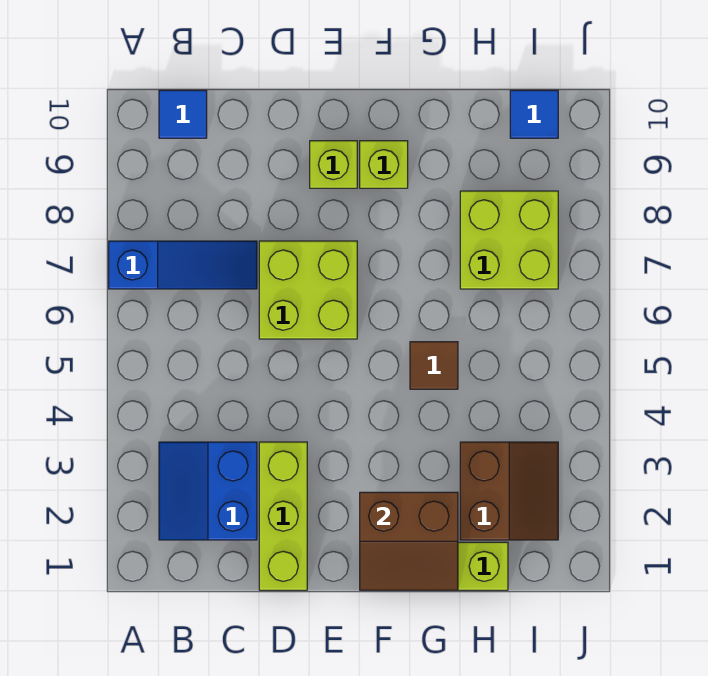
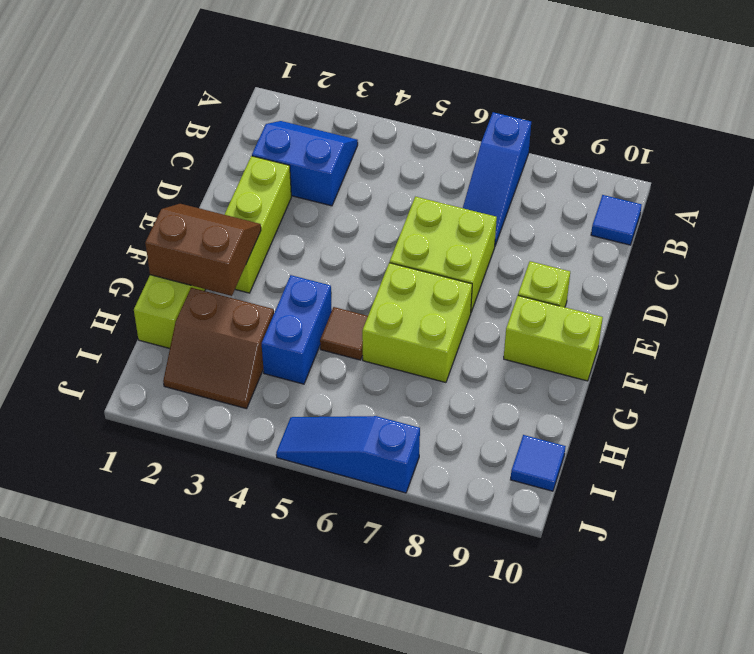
lime brick D1:D3 level 1 -> lime brick D2:F2 level 1
brown slope F1:G2 level 2 top 2 -> brown slope F1:G2 level 2 top G
lime brick F9 level 1 -> lime brick F9:F10 level 1
none -> blue brick G4:H4 level 1
lime brick H7:I8 level 1 -> lime brick F6:G7 level 1
none -> blue slope J5:J7 level 1 top 7

